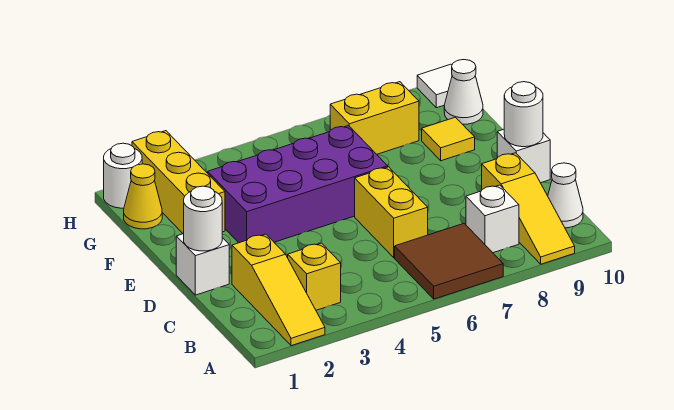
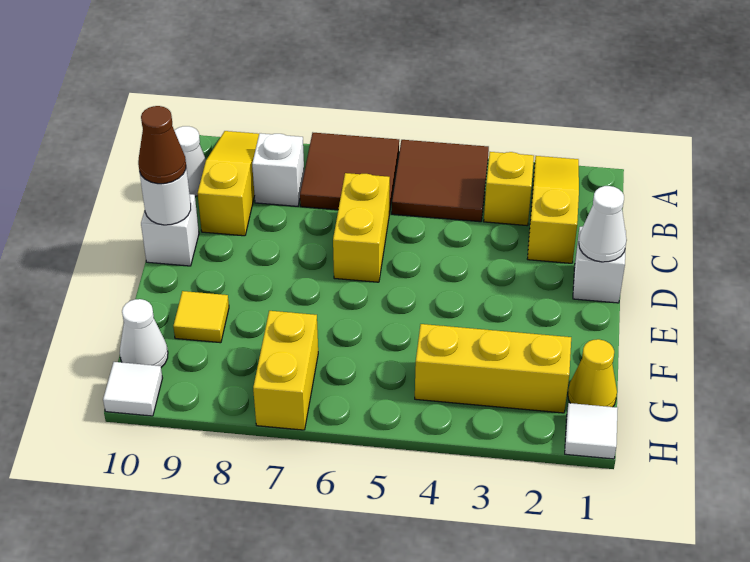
none -> brown tile A4:B5 level 1
white round brick D1 level 2 -> white cone D1 level 2
none -> brown cone D10 level 3
purple brick E3:F6 level 1 -> none
yellow brick F2:H2 level 1 -> yellow brick G2:G4 level 1
yellow brick G7:G8 level 1 -> yellow brick G7:H7 level 1
white round brick H1 level 1 -> white tile H1 level 1

